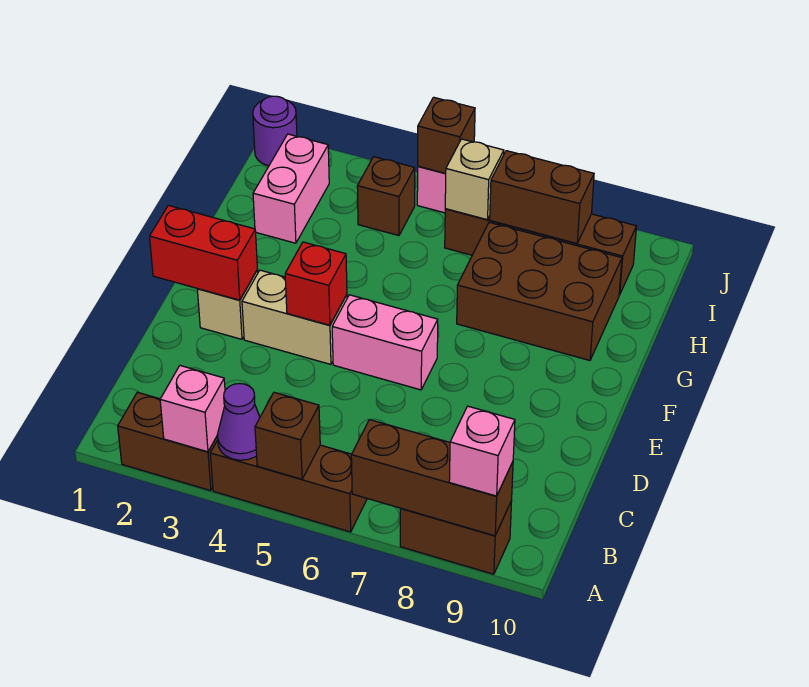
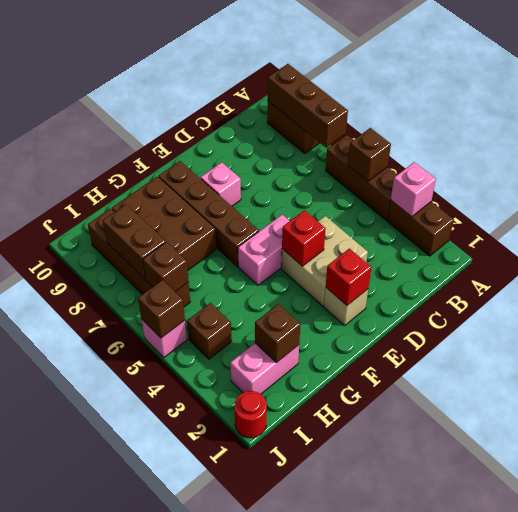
purple cone A4 level 2 -> none
pink brick A9 level 3 -> pink brick E8 level 1
red brick E1:E2 level 2 -> red brick E2 level 2
tan brick E3:E4 level 1 -> tan brick D3:E4 level 1
pink brick E5:E6 level 1 -> pink brick E5:F5 level 1
none -> brown brick F6:F9 level 1
none -> brown brick H2 level 2
tan brick I6 level 2 -> brown brick I6 level 2
purple round brick J1 level 1 -> red round brick J1 level 1

